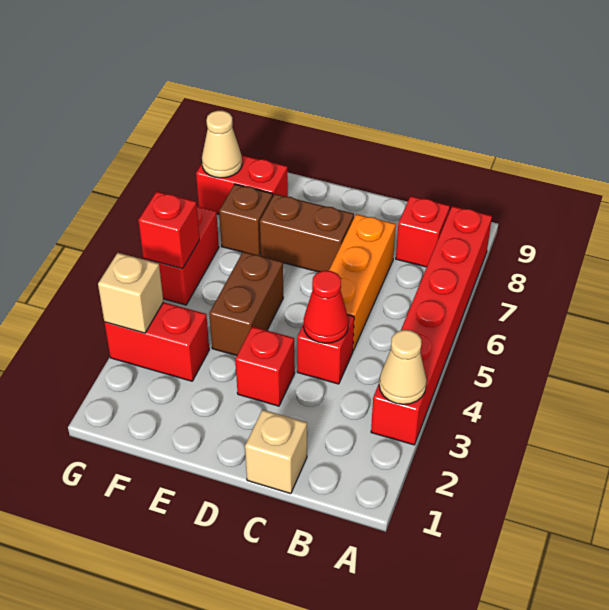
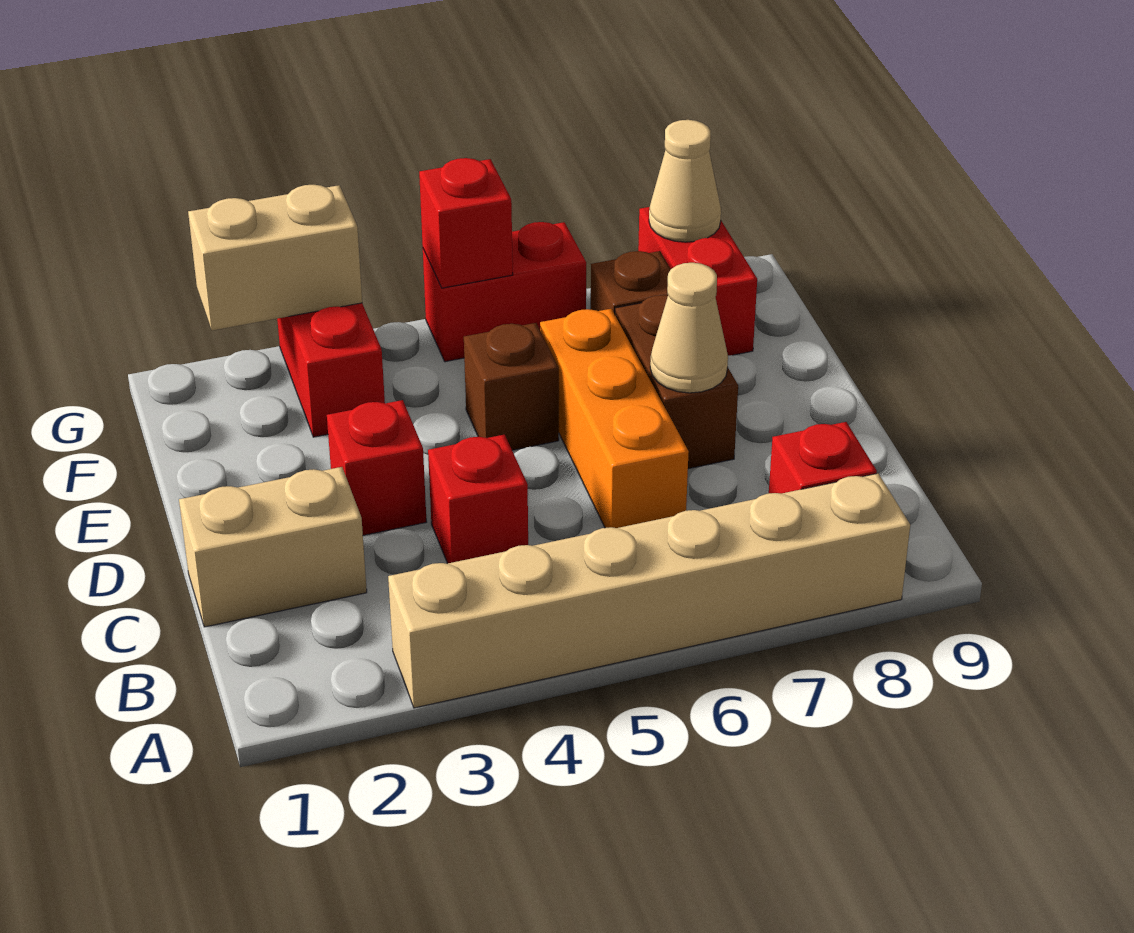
red brick A3:A8 level 1 -> tan brick A3:A8 level 1
tan cone A3 level 2 -> tan cone D7 level 2
tan brick C1 level 1 -> tan brick C1:C2 level 1
red cone C4 level 2 -> none
orange brick C5:C7 level 1 -> orange brick C6:E6 level 1
brown brick E4:E5 level 1 -> brown brick E5 level 1
tan brick G3 level 2 -> tan brick G2:G3 level 2

